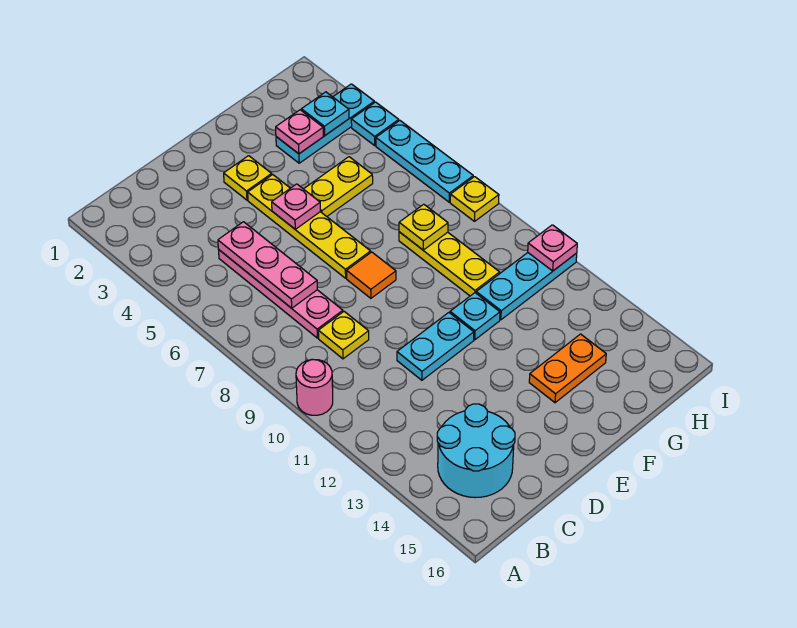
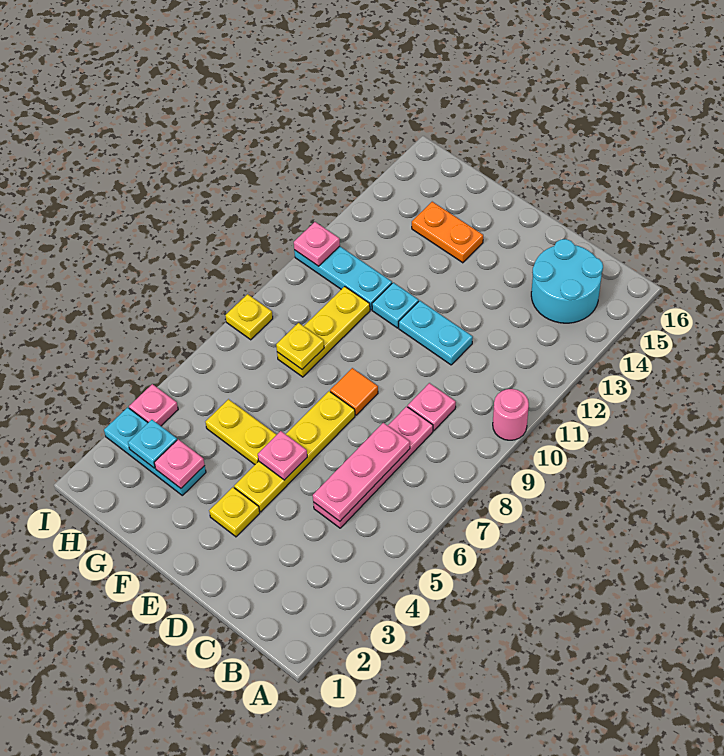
yellow plate C9 level 1 -> pink plate C9 level 1
cyan plate I4 level 1 -> pink plate I4 level 1
cyan plate I5:I7 level 1 -> none

